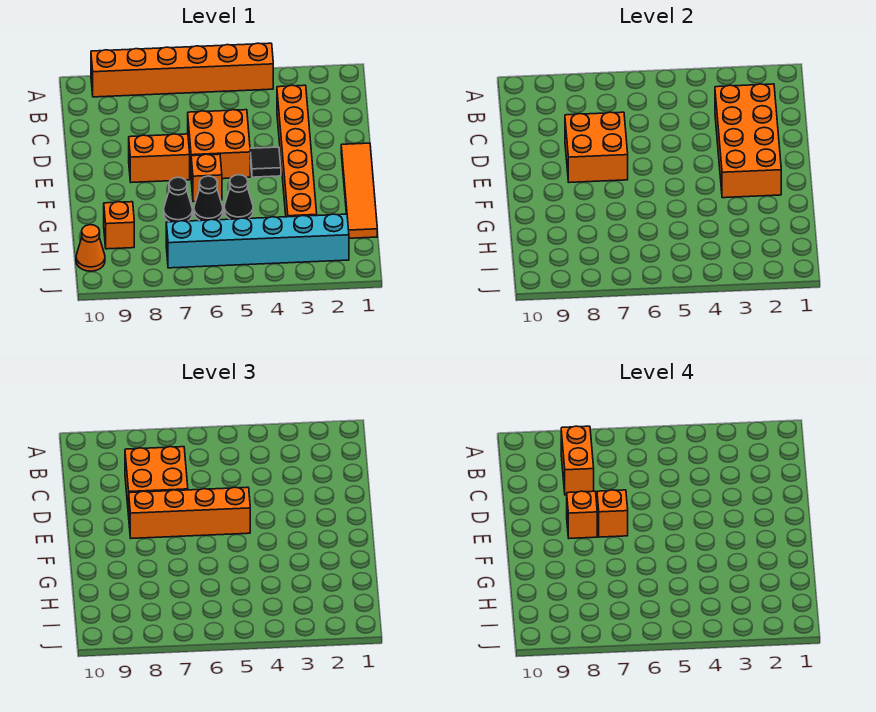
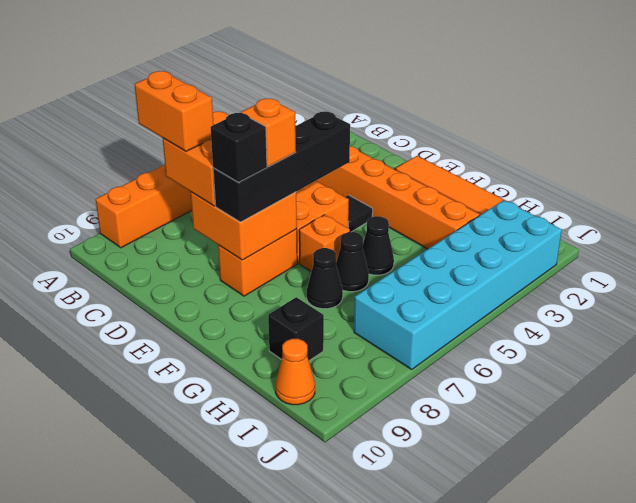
orange brick C2:F3 level 2 -> none
orange brick E5:E8 level 3 -> black brick E5:E8 level 3
orange brick E8 level 4 -> black brick E8 level 4
orange brick H9 level 1 -> black brick H9 level 1
cyan brick I2:I7 level 1 -> cyan brick I2:J7 level 1

